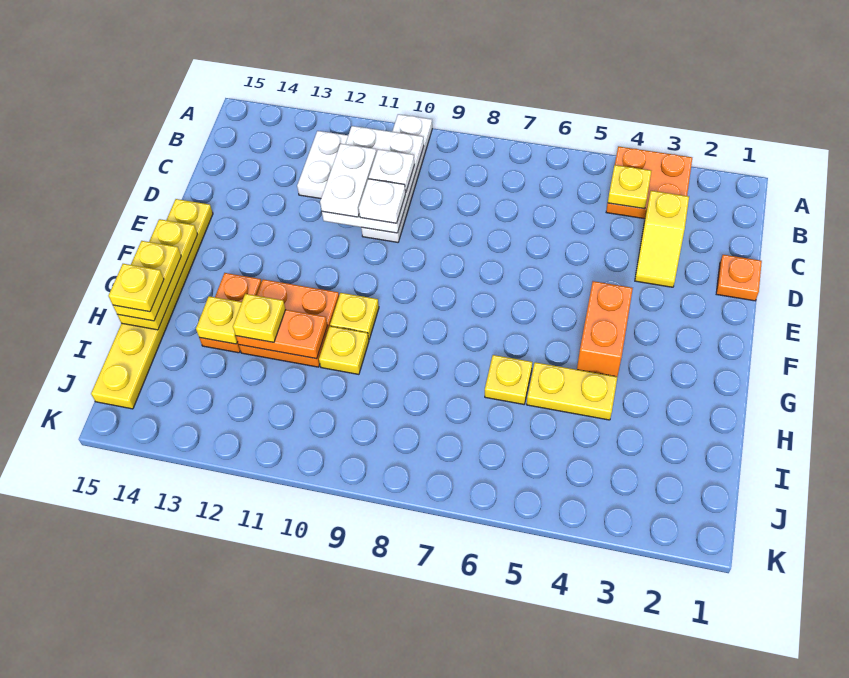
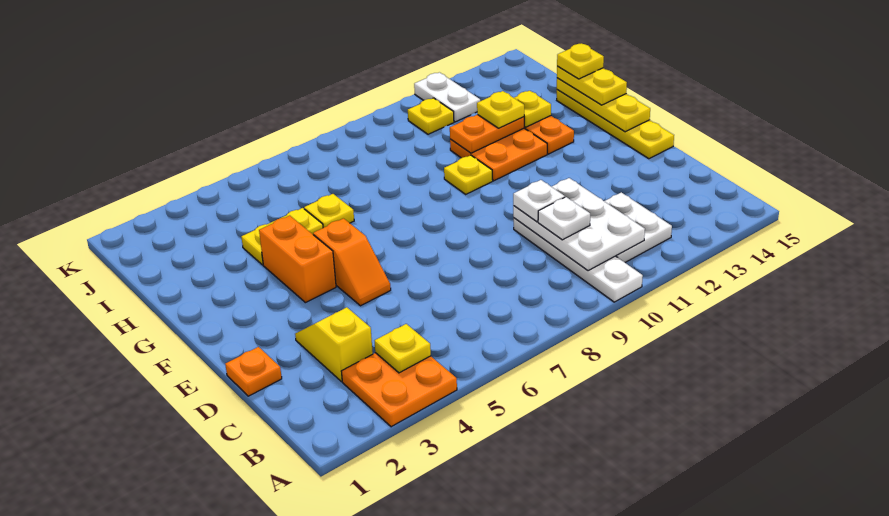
white plate C11:D11 level 3 -> white plate J12:K12 level 1
none -> orange slope E5:F5 level 1 top F
yellow plate E15:J15 level 1 -> yellow plate E15:H15 level 1
yellow plate H10 level 1 -> yellow plate J11 level 1

